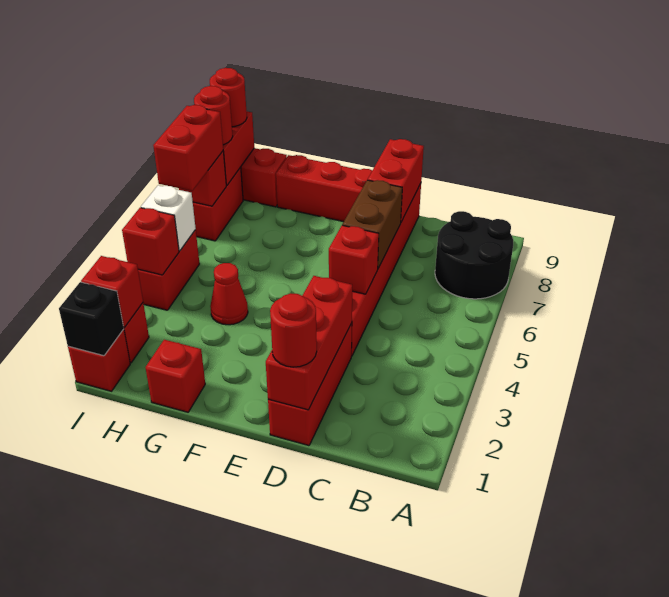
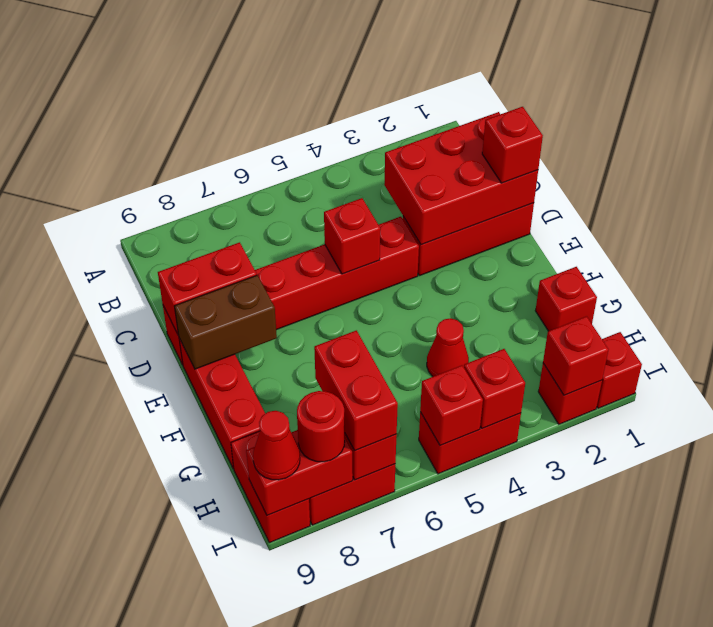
black round brick A7:B8 level 1 -> none
red brick D1:D3 level 2 -> red brick C1:D3 level 2
red round brick D1 level 3 -> red brick D1 level 3
brown brick D6:D7 level 2 -> brown brick E8:E9 level 2
black brick I1 level 2 -> none
white brick I5 level 2 -> red brick I5 level 2
red brick I6:I7 level 3 -> red brick H7:I7 level 3
red round brick I9 level 3 -> red cone I9 level 3

